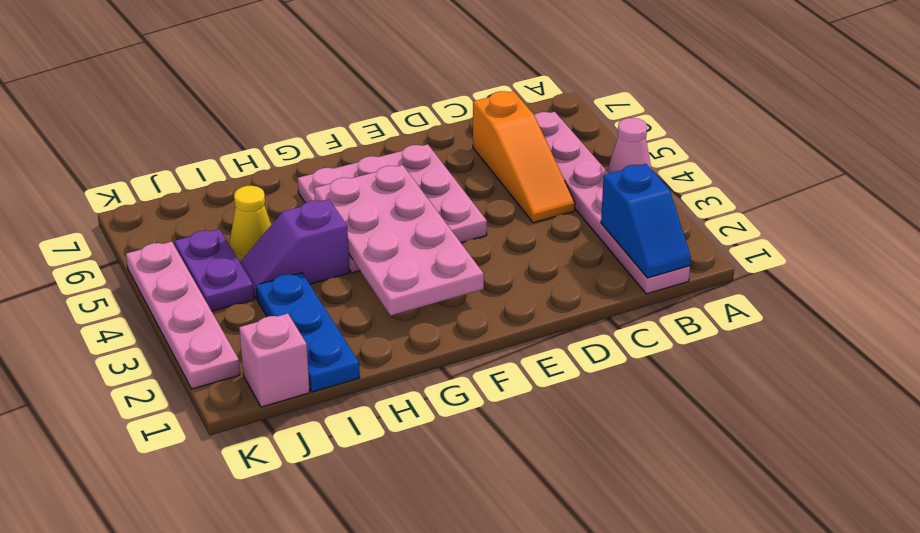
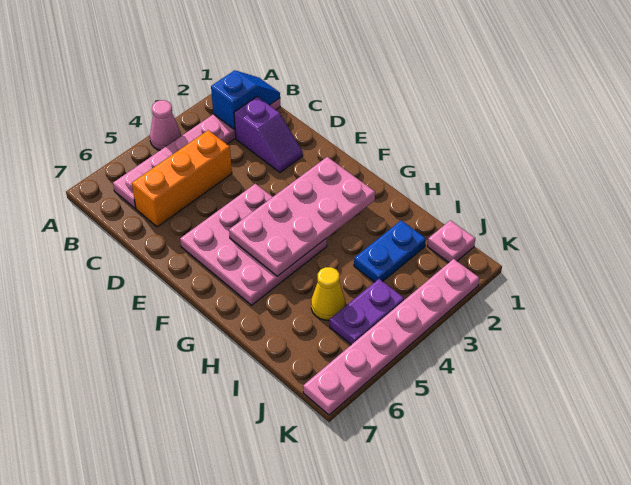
orange slope C4:C6 level 1 top 6 -> orange brick C4:C6 level 1
purple slope H4:I4 level 1 top H -> purple slope C2:D2 level 1 top C
blue plate I1:I3 level 1 -> blue plate I2:I3 level 1
pink brick J1 level 1 -> pink plate J1 level 1
pink plate K2:K5 level 1 -> pink plate K2:K7 level 1

